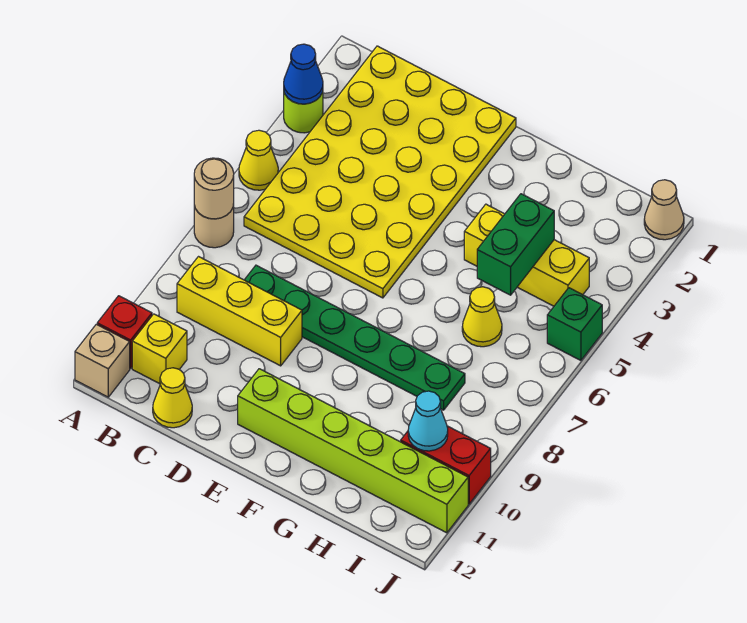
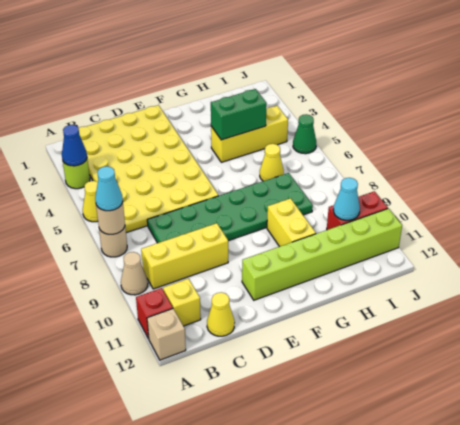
none -> cyan cone A7 level 3
green plate C8:H8 level 1 -> green plate C7:H8 level 1
none -> yellow brick G9:G10 level 1
green brick H4:H5 level 2 -> green brick G4:H4 level 2
tan cone J1 level 1 -> tan cone A9 level 1
green brick J5 level 1 -> green cone J5 level 1

